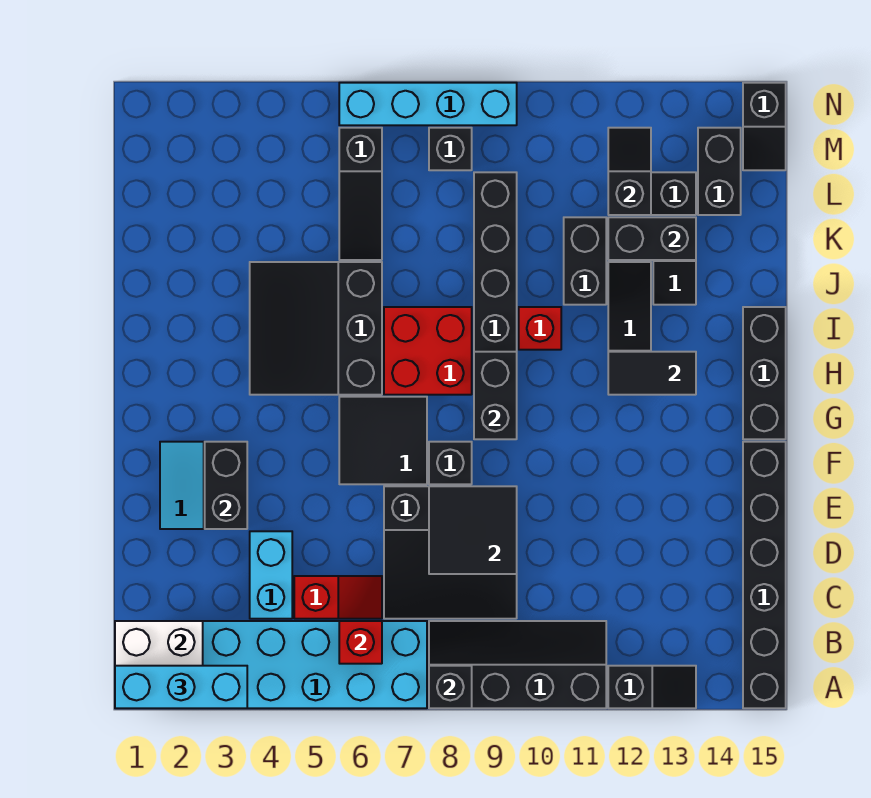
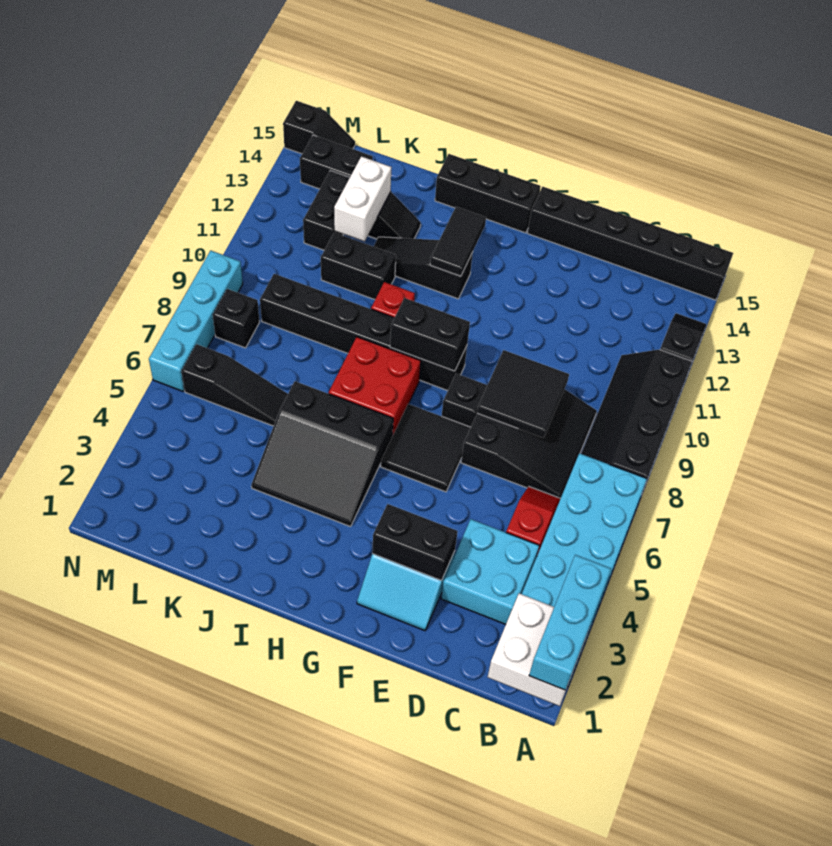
black brick A8 level 2 -> none
red brick B6 level 2 -> none
cyan brick C4:D4 level 1 -> cyan brick C3:D4 level 1
black brick K12:K13 level 2 -> white brick K12:K13 level 2
black slope L12:M12 level 2 top L -> none

